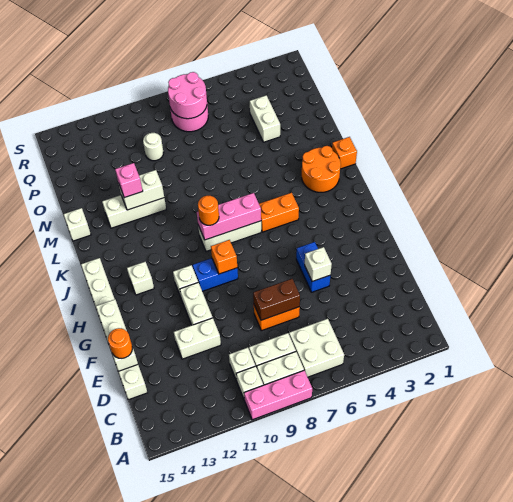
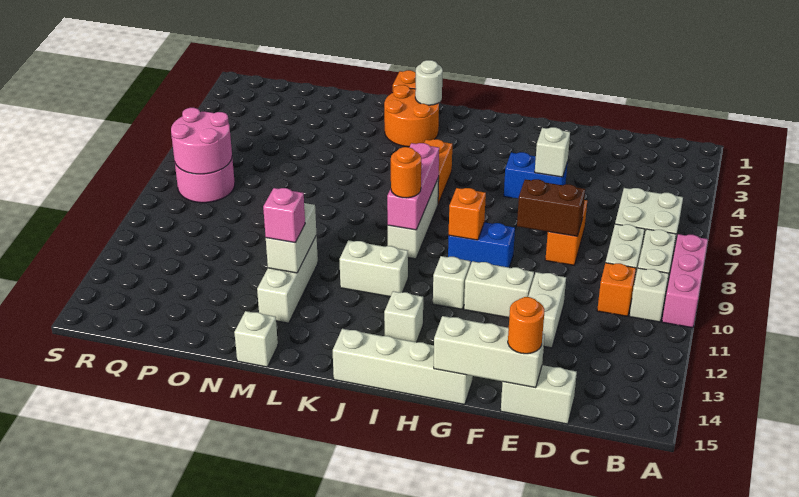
white brick C10 level 1 -> orange brick C10 level 1
brown brick E7:E8 level 2 -> brown brick E8:F8 level 2
blue brick H9:H10 level 1 -> blue brick G9:H9 level 1
white brick O4:P4 level 1 -> white brick J11:K11 level 1
white round brick P10 level 1 -> white round brick K2 level 2

